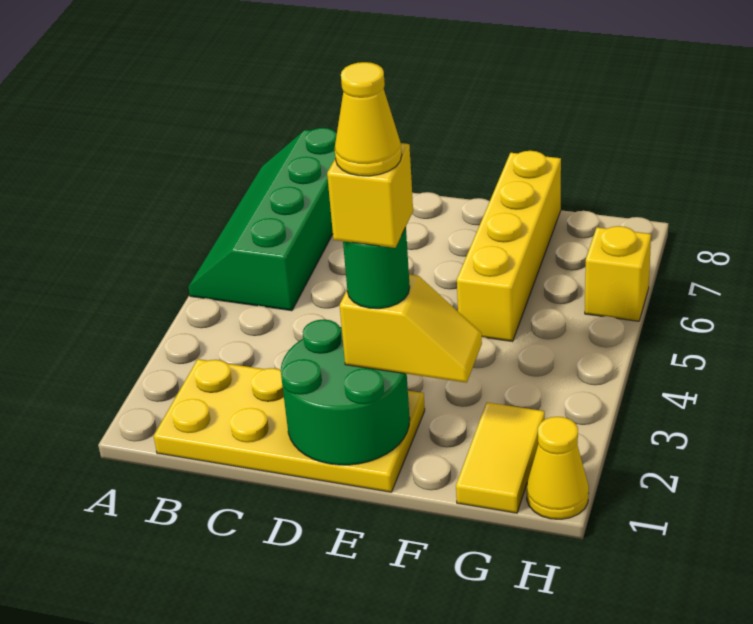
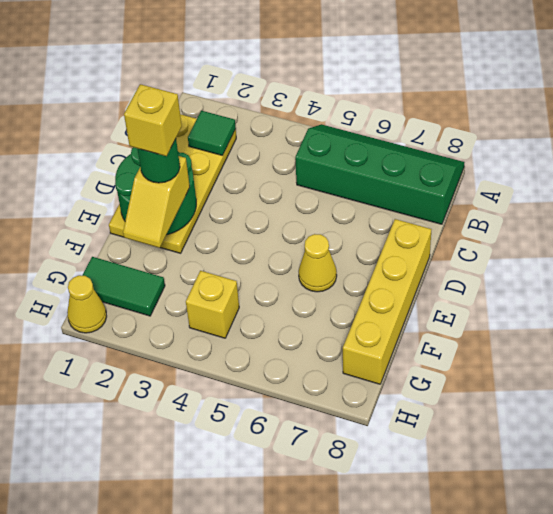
none -> green tile B2 level 2
yellow cone E2 level 6 -> yellow cone E6 level 1
yellow brick F5:F8 level 1 -> yellow brick D8:G8 level 1
yellow tile G1:G2 level 1 -> green tile G1:G2 level 1
yellow brick H6 level 1 -> yellow brick G4 level 1

